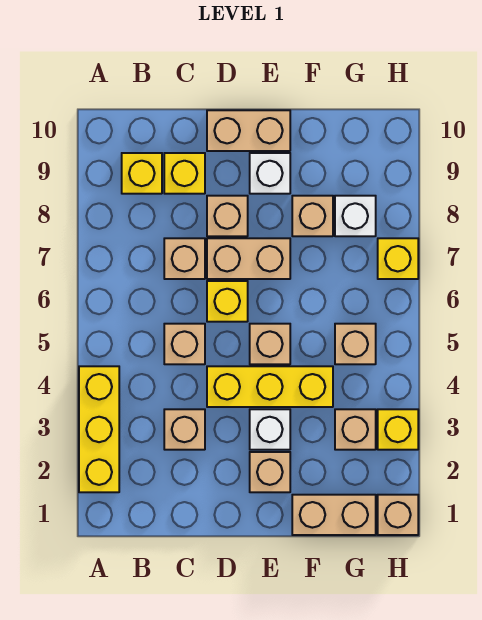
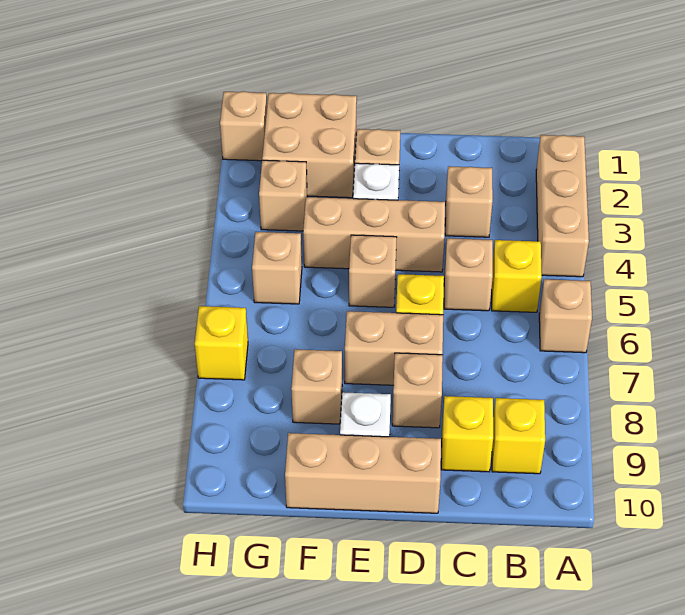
yellow brick A2:A4 level 1 -> tan brick A2:A4 level 1
tan brick C7 level 1 -> tan brick A6 level 1
yellow brick D4:F4 level 1 -> tan brick D4:F4 level 1
tan brick D10:E10 level 1 -> tan brick D10:F10 level 1
tan brick F1:G1 level 1 -> tan brick F1:G2 level 1
white brick G8 level 1 -> none
yellow brick H3 level 1 -> yellow brick B5 level 1

